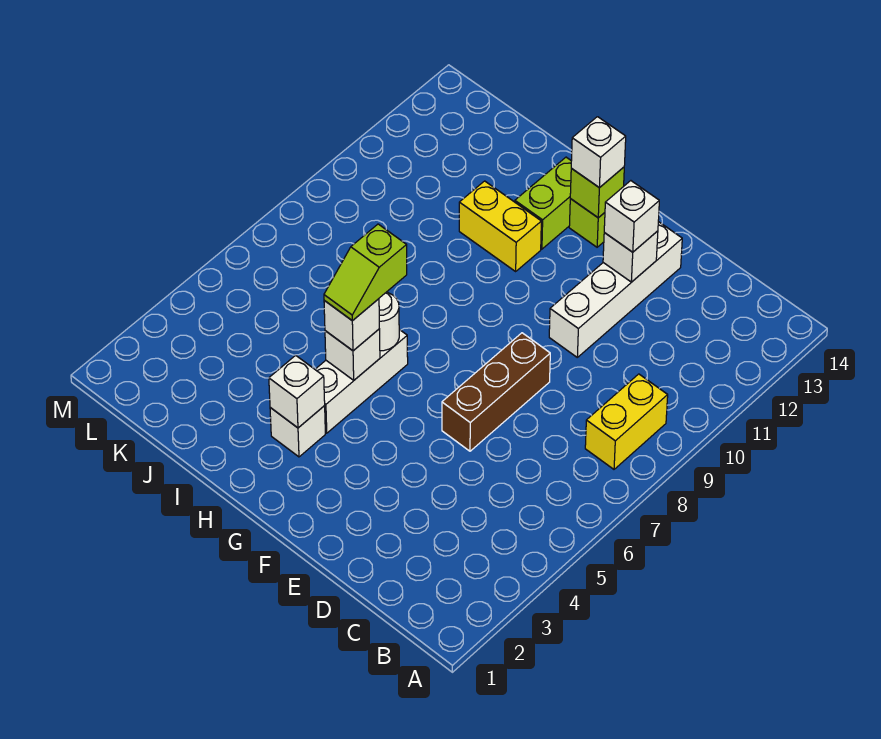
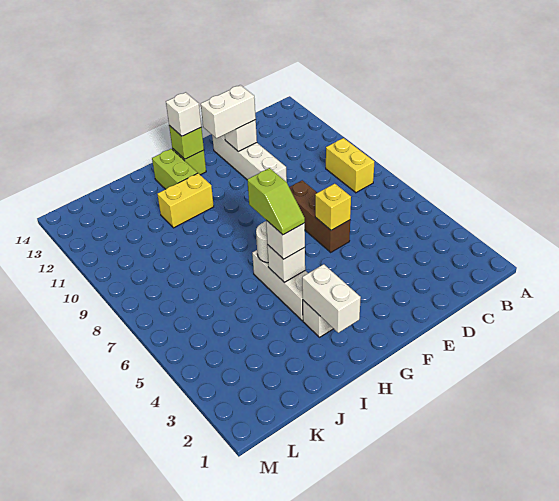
none -> yellow brick E6 level 2
white brick E12 level 3 -> white brick E12:F12 level 3
white brick H3 level 2 -> white brick H2:H3 level 2

